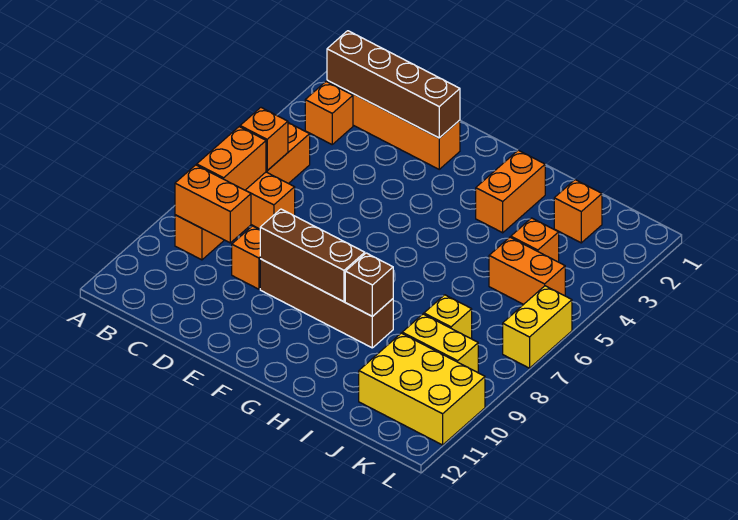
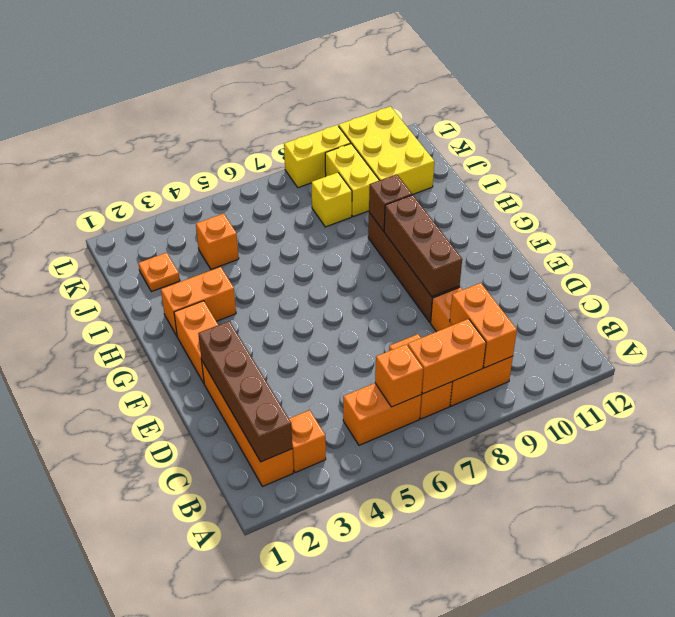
orange brick J2 level 1 -> orange plate J2 level 1
orange brick J5:K5 level 1 -> orange brick F2:G2 level 1
yellow brick L6:L7 level 1 -> yellow brick L8:L9 level 1

